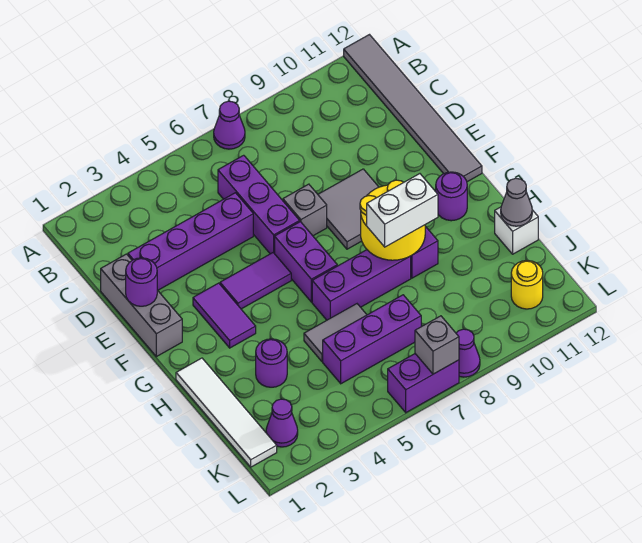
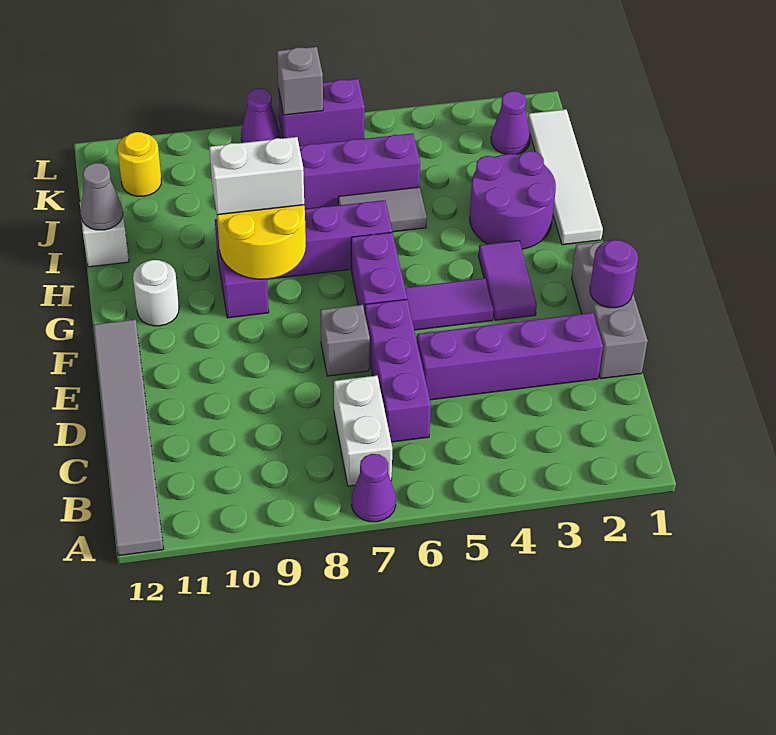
none -> white brick B7:C7 level 1
grey tile E8:F9 level 1 -> none
purple round brick G11 level 1 -> white round brick G11 level 1
purple round brick I3 level 1 -> purple round brick H2:I3 level 1

